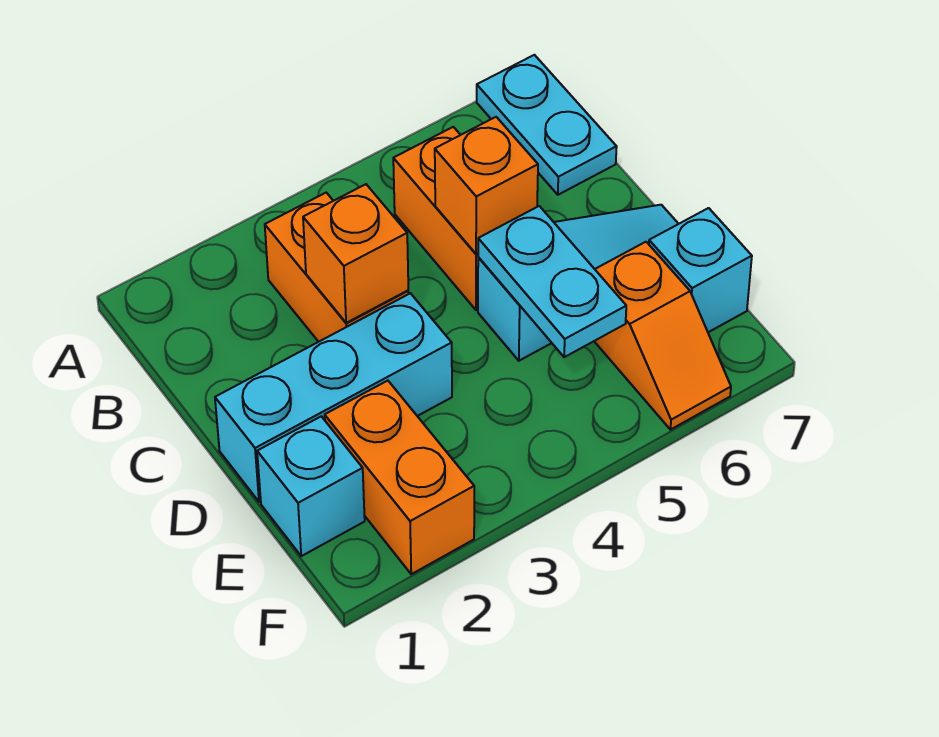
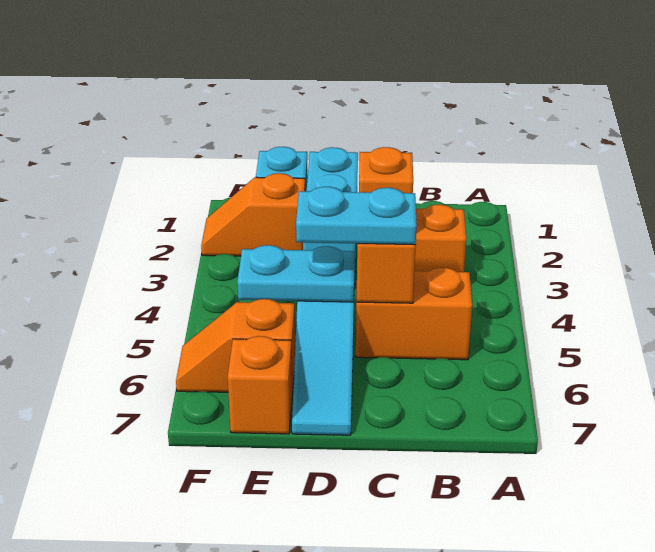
cyan plate A7:B7 level 1 -> cyan plate C5:D5 level 3
orange brick E2:F2 level 1 -> orange slope E2:F2 level 1 top E
cyan brick E7 level 1 -> orange brick E7 level 1

